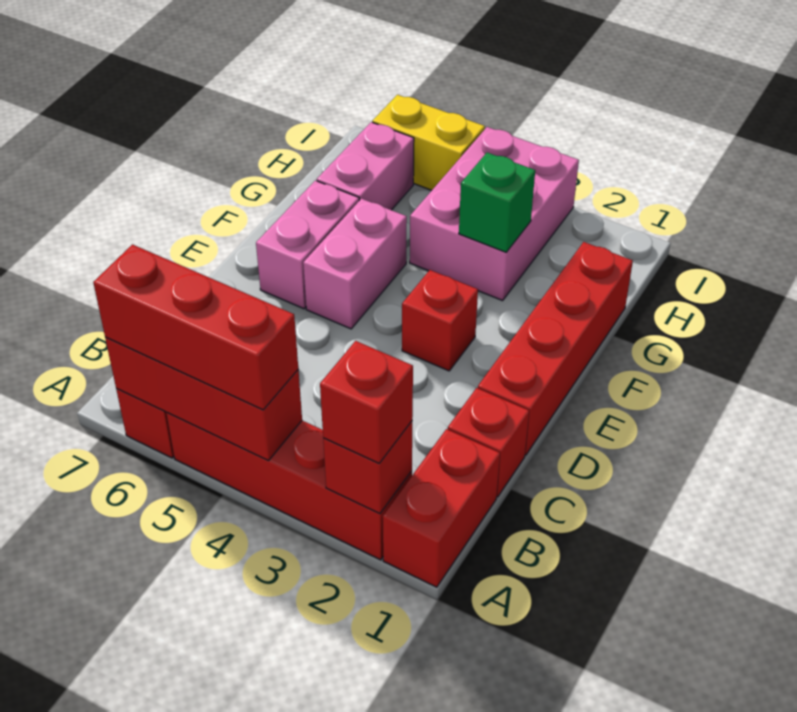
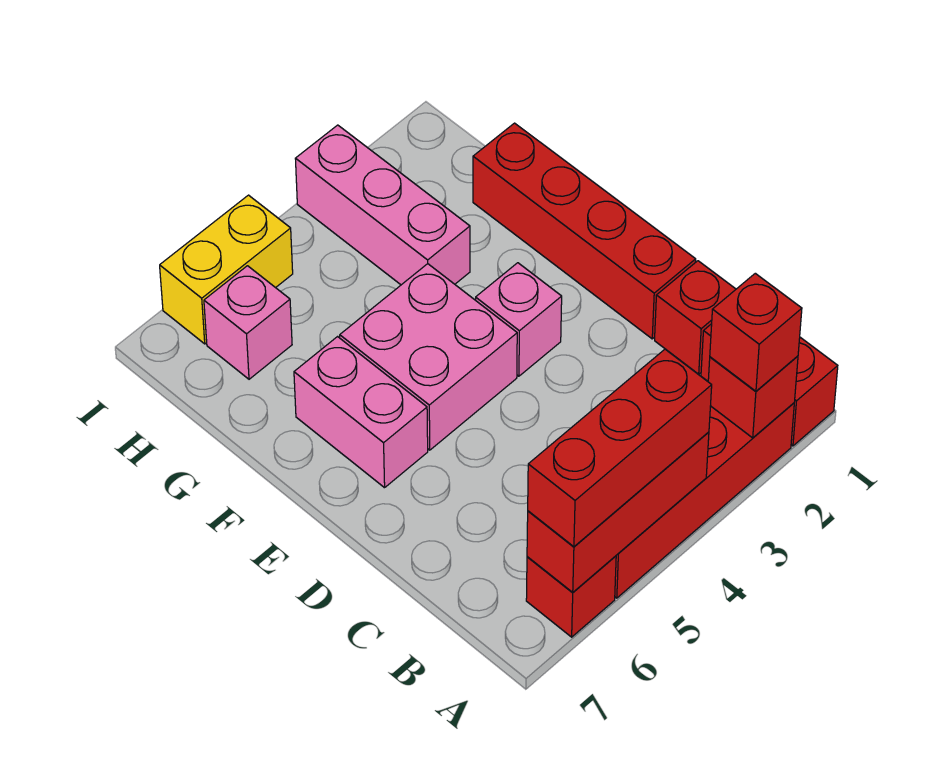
red brick E3 level 1 -> pink brick E3 level 1
pink brick E5:F5 level 1 -> pink brick E4:F5 level 1
pink brick G3:I4 level 1 -> pink brick G3:I3 level 1
green brick G3 level 2 -> none
pink brick G6:H6 level 1 -> pink brick H6 level 1

